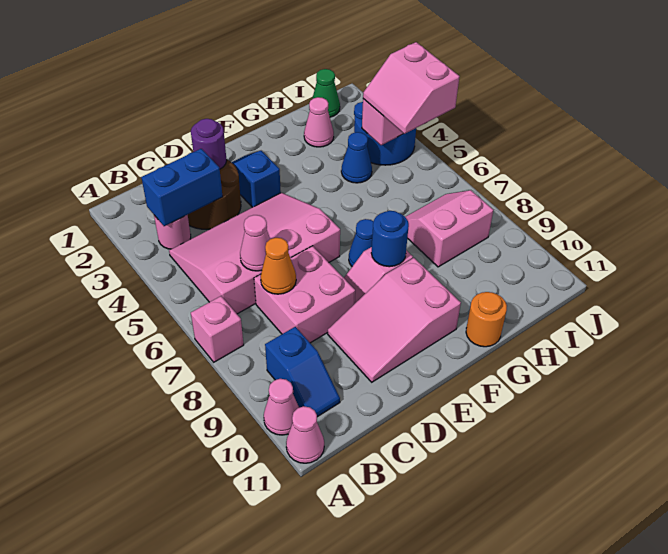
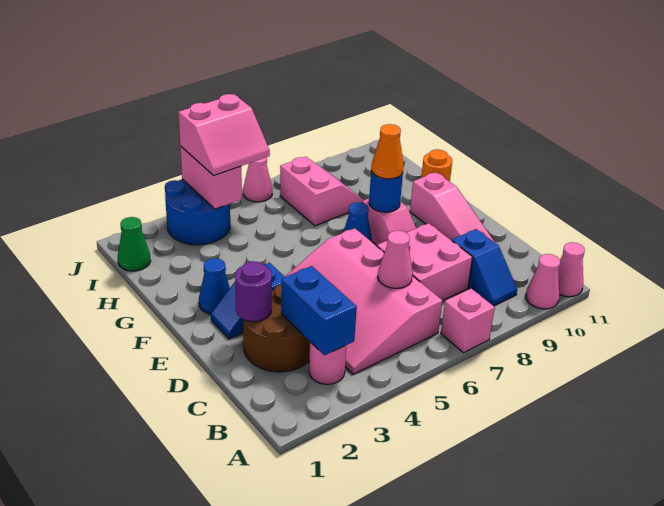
blue slope B9:B10 level 1 top 9 -> blue slope B9:C9 level 1 top C
orange cone C7 level 2 -> orange cone F8 level 3
pink slope D9:F10 level 1 top F -> pink slope D10:F10 level 1 top F
pink cone H2 level 1 -> pink cone J6 level 1
blue cone H4 level 1 -> blue cone F2 level 1
pink slope H7:I8 level 1 top 8 -> pink slope H7:I8 level 1 top 7

